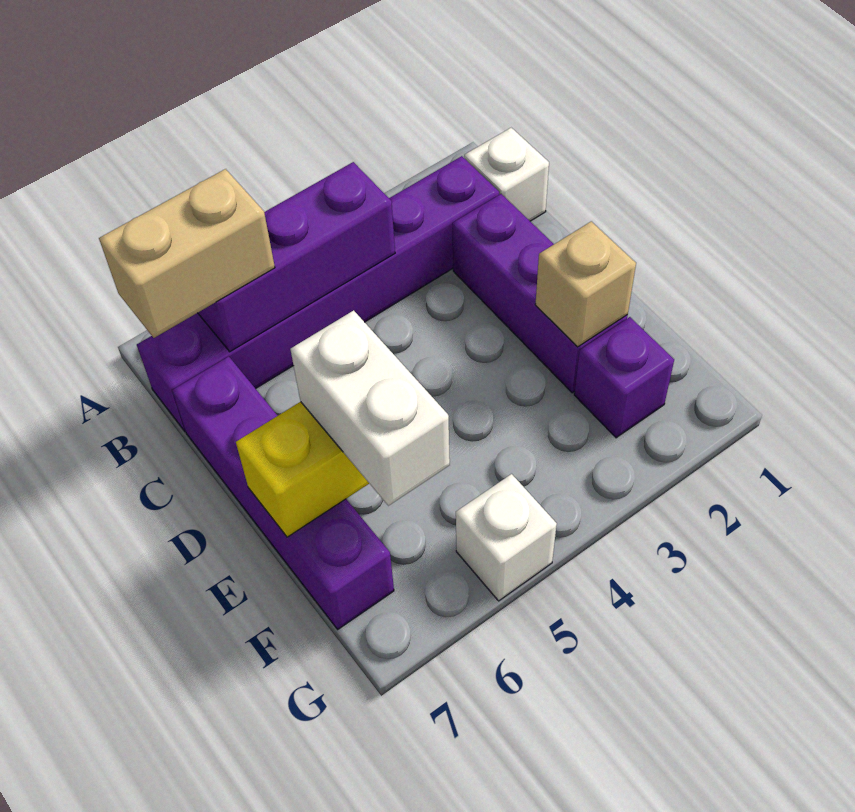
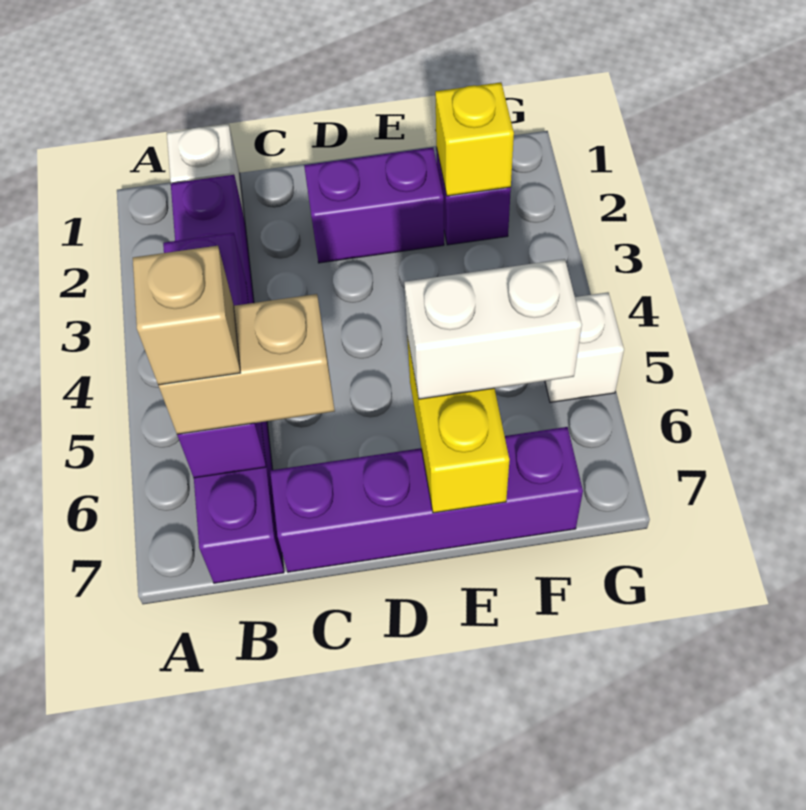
tan brick B6:B7 level 3 -> tan brick B6:C6 level 3
purple brick C2:E2 level 1 -> purple brick D2:E2 level 1
tan brick E2 level 2 -> tan brick B6 level 4
none -> yellow brick F2 level 2

